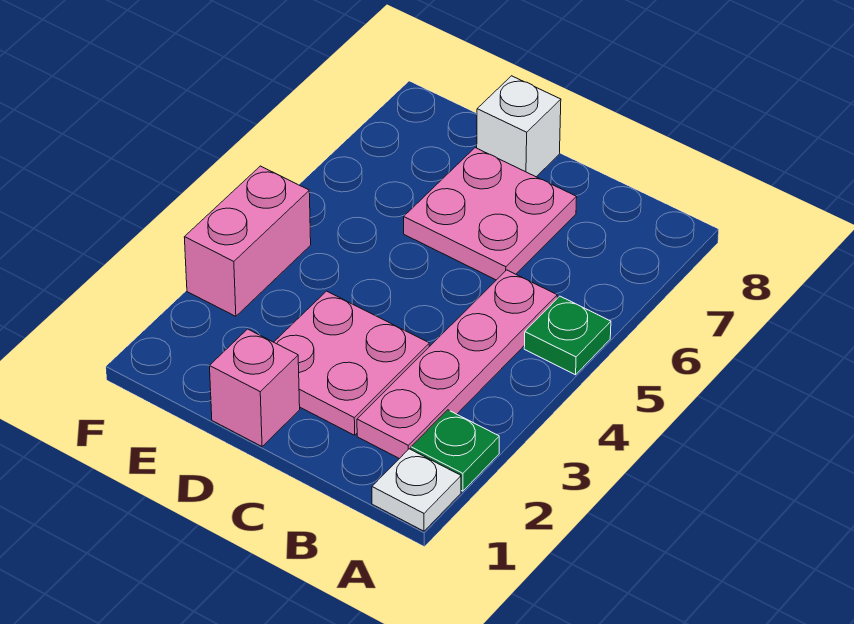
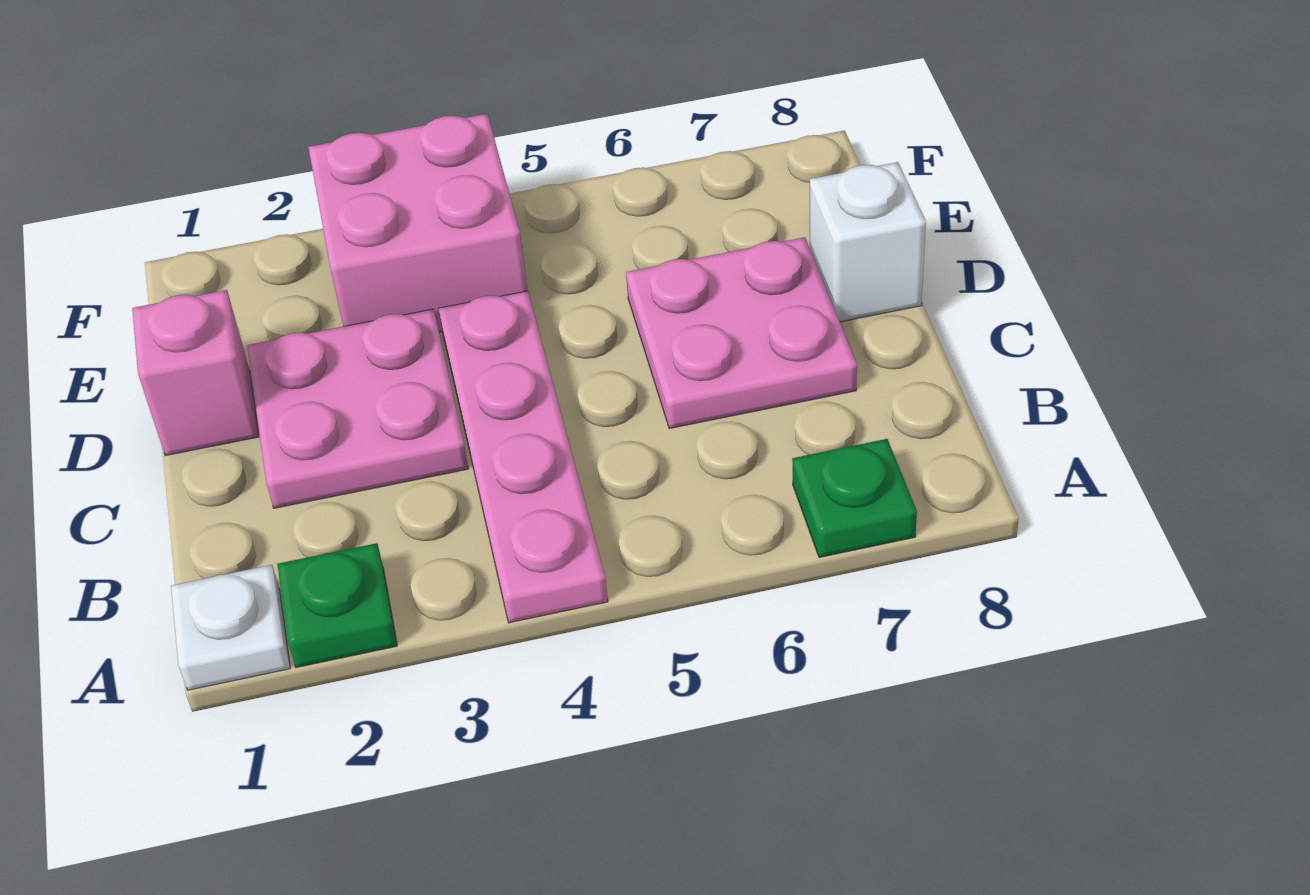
green plate A5 level 1 -> green plate A7 level 1
pink plate B2:B5 level 1 -> pink plate A4:D4 level 1
pink brick F3:F4 level 1 -> pink brick E3:F4 level 1

